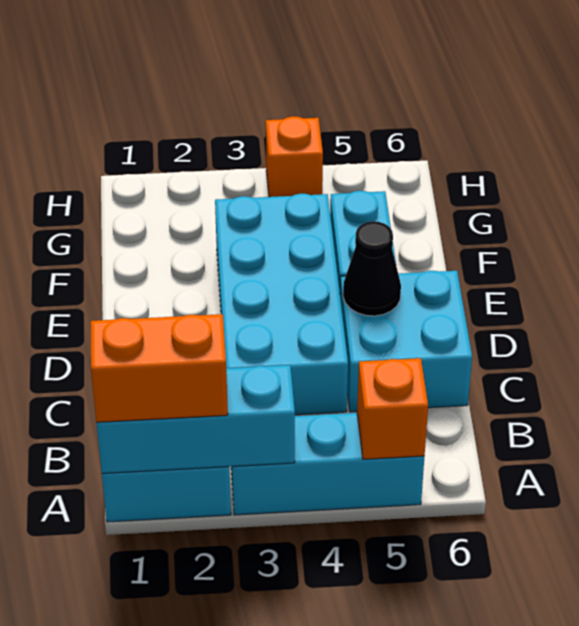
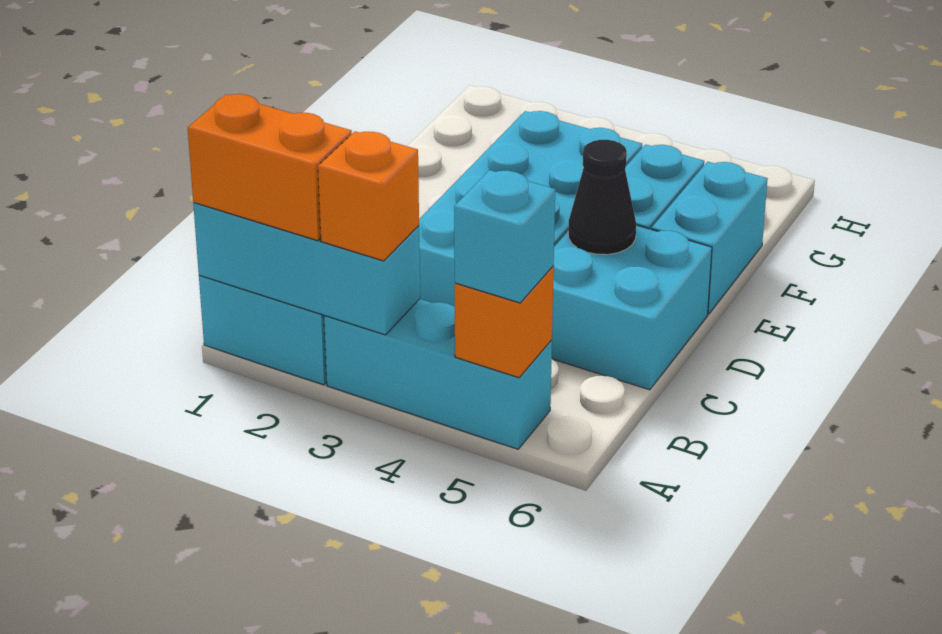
none -> cyan brick A5 level 3
none -> cyan brick E6:F6 level 1
orange brick H4 level 1 -> orange brick A3 level 3

